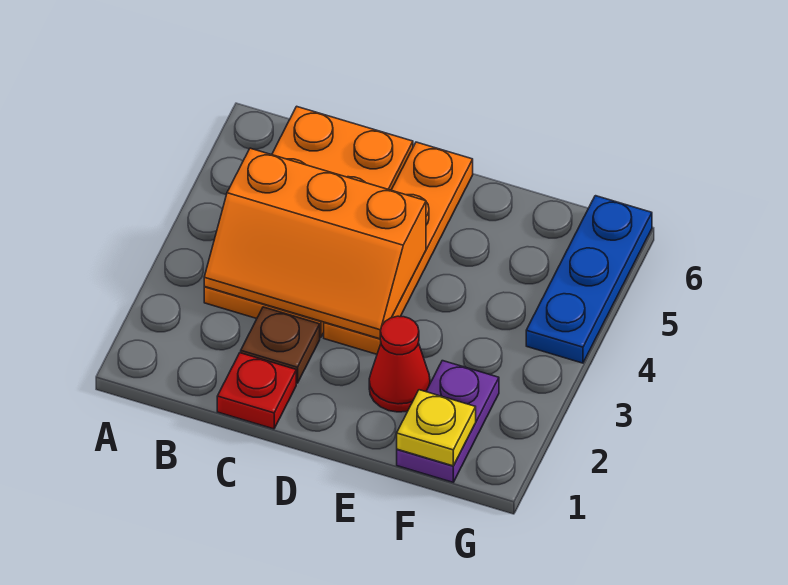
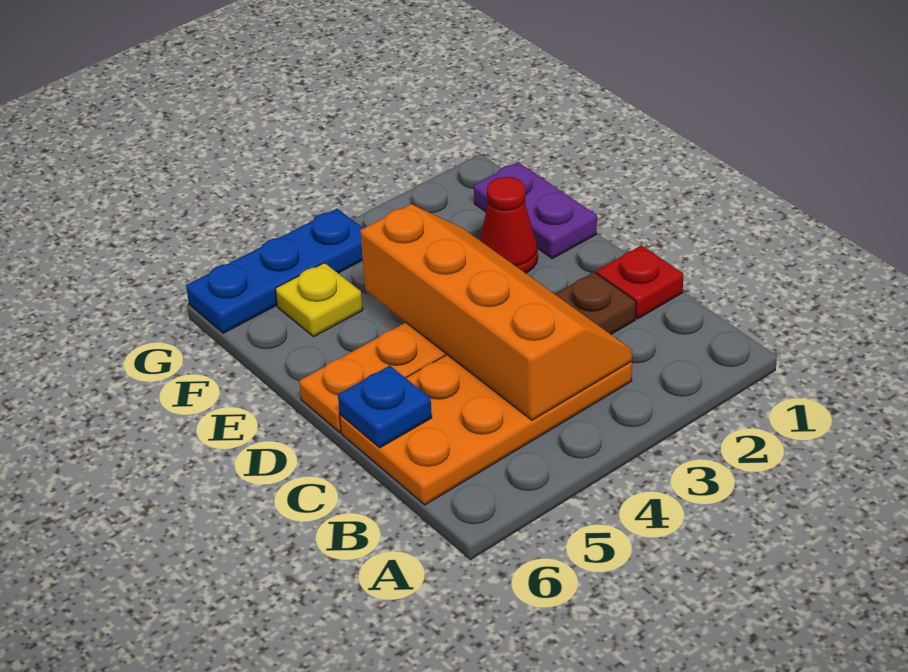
orange slope B3:D4 level 2 top 4 -> orange slope B3:E4 level 2 top 4
none -> blue plate C6 level 2
purple plate F1:F2 level 1 -> purple plate E1:F1 level 1
yellow plate F1 level 2 -> yellow plate F5 level 1

